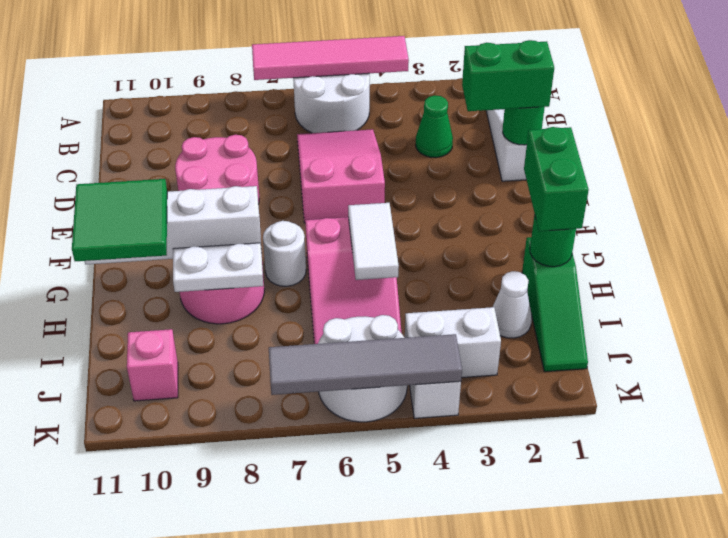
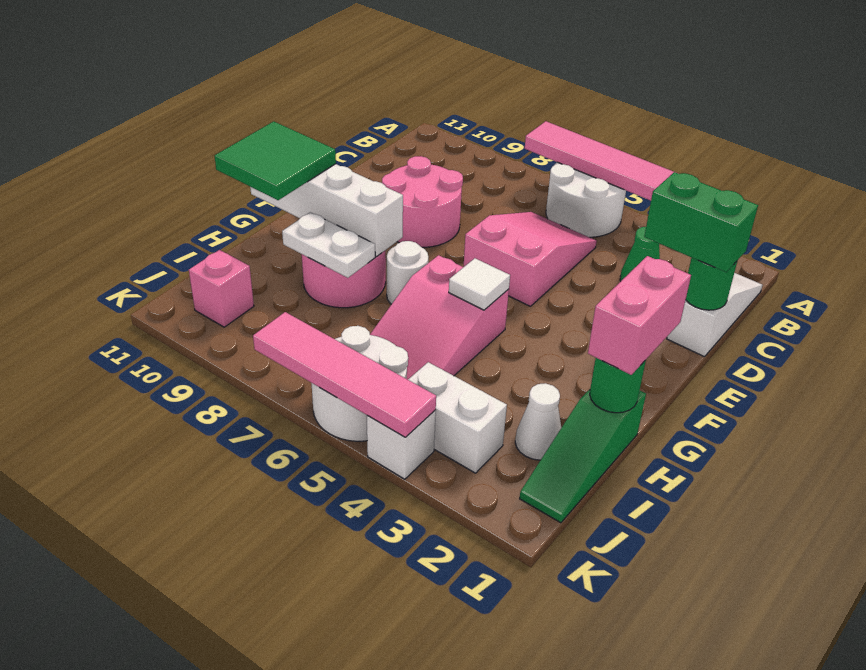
green brick G1:H1 level 3 -> pink brick G1:H1 level 3
white tile G5:H5 level 2 -> white tile G5 level 2
grey tile K4:K7 level 2 -> pink tile K4:K7 level 2

